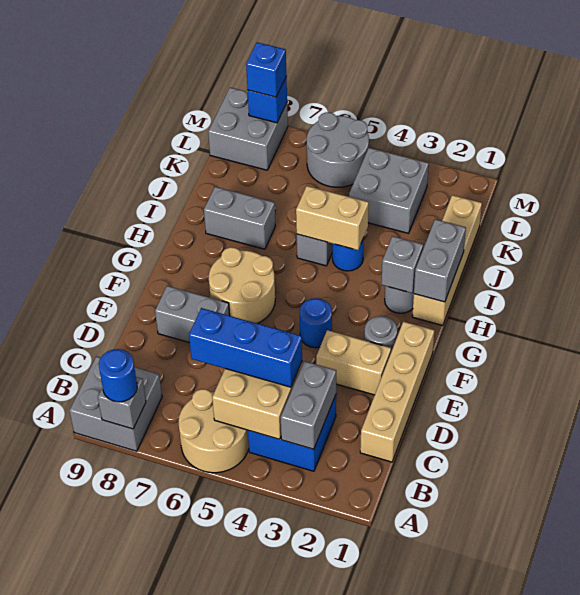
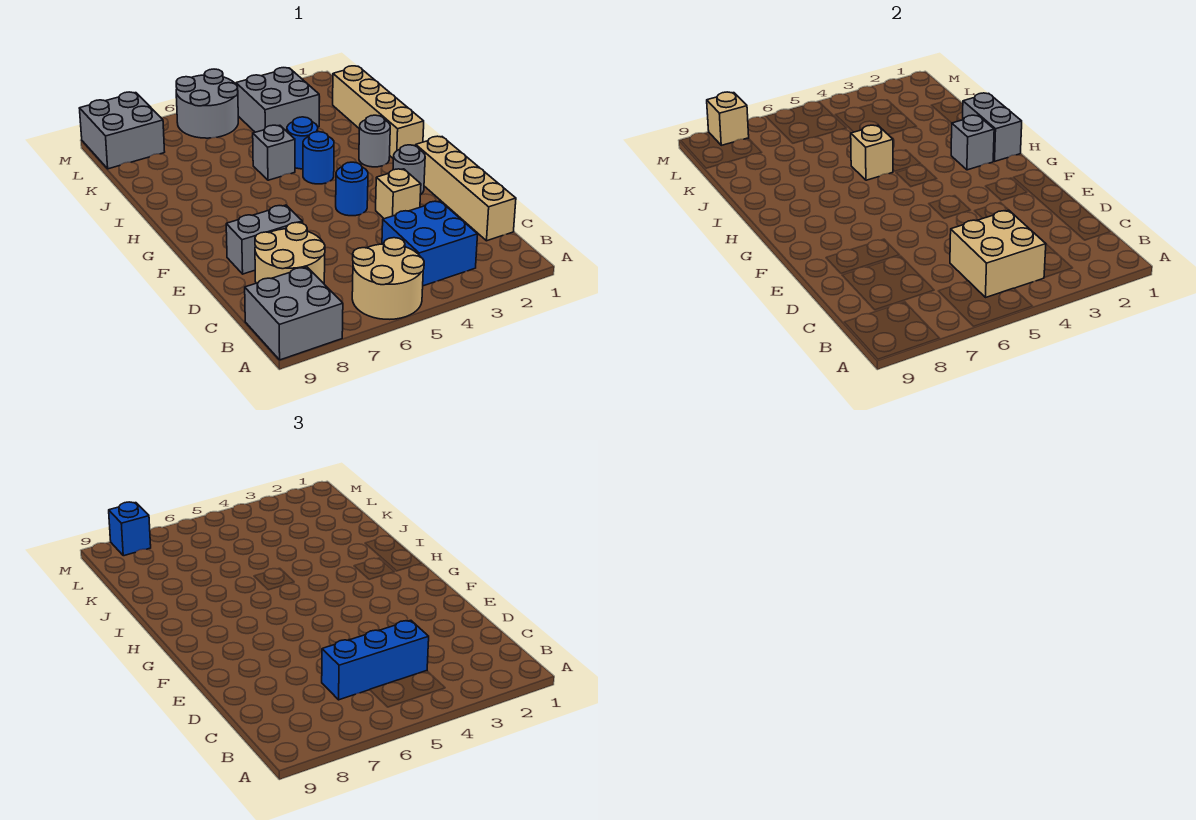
grey brick A8 level 2 -> none
blue round brick A8 level 3 -> blue round brick H4 level 1
grey brick B3:C3 level 2 -> none
tan brick E2:E3 level 1 -> tan brick E3 level 1
tan round brick F6:G7 level 1 -> tan round brick C7:D8 level 1
tan brick I4:I5 level 2 -> tan brick I5 level 2
grey brick I7:I8 level 1 -> none
blue brick M8 level 2 -> tan brick M8 level 2

